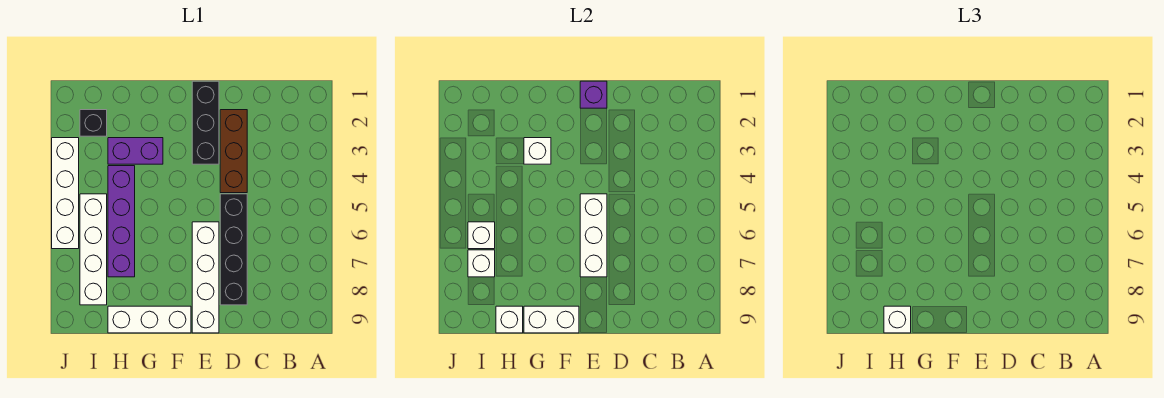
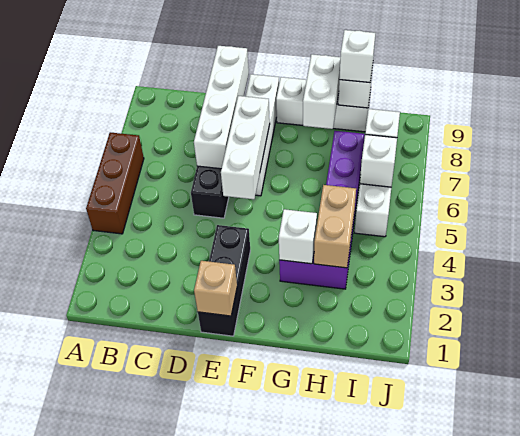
brown brick D2:D4 level 1 -> brown brick A4:A6 level 1
purple brick E1 level 2 -> tan brick E1 level 2
white brick F9:G9 level 2 -> white brick G8:G9 level 2
none -> tan brick H3:H4 level 2
black brick I2 level 1 -> none
white brick J3:J6 level 1 -> white brick D6:D9 level 2

